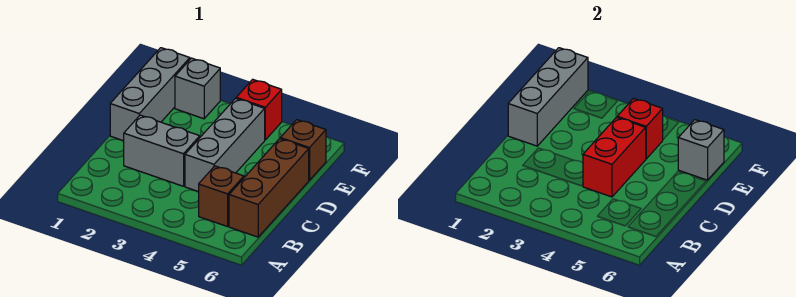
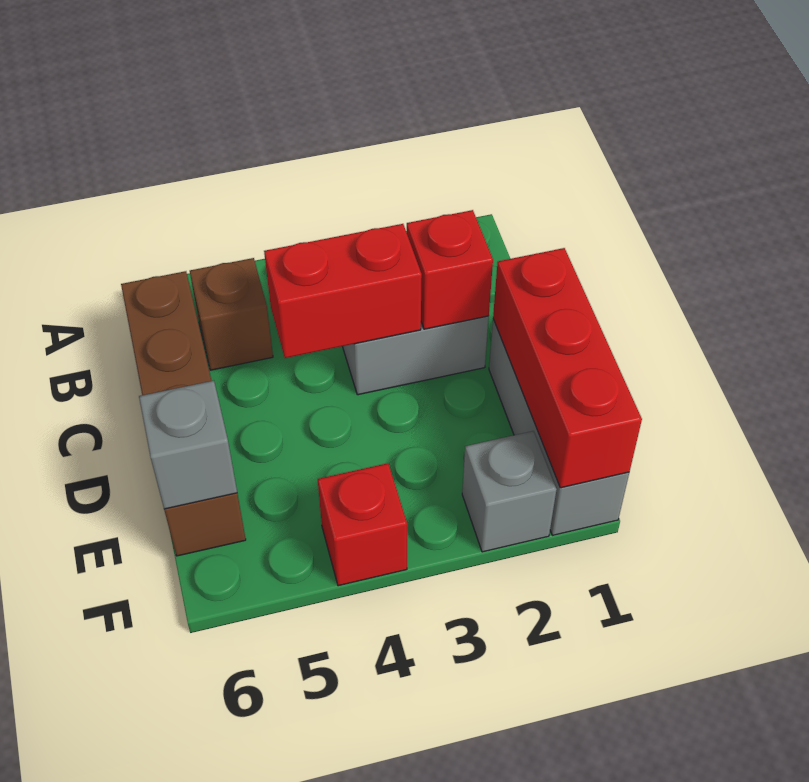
grey brick C4:E4 level 1 -> none
red brick C4:D4 level 2 -> red brick C3:C4 level 2
grey brick D1:F1 level 2 -> red brick D1:F1 level 2
red brick E4 level 2 -> red brick C2 level 2

